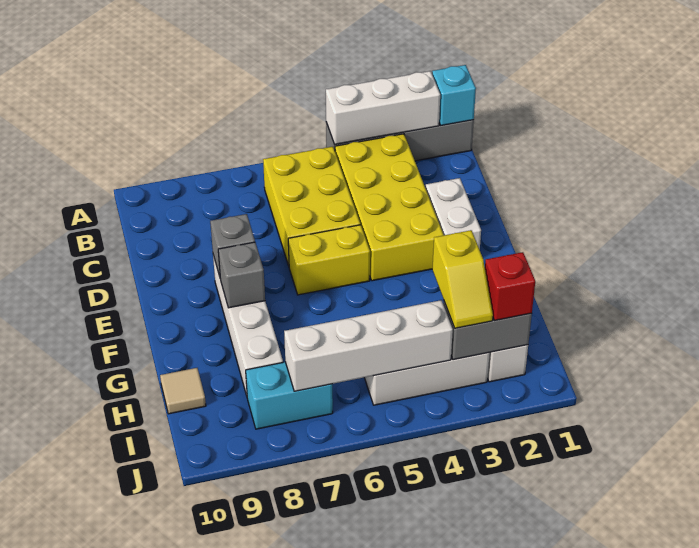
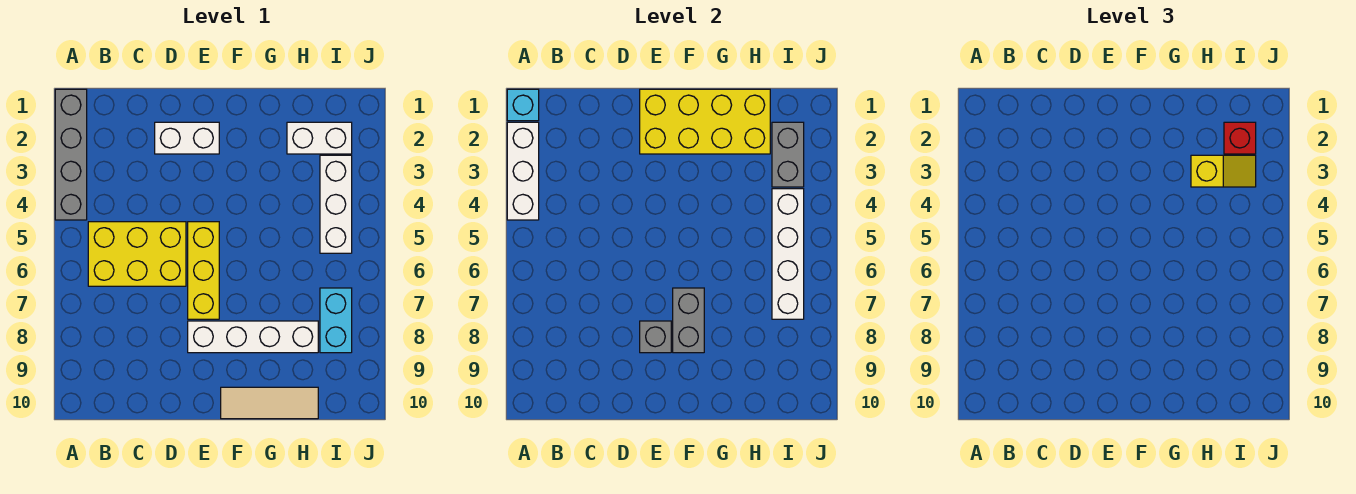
yellow brick B3:E4 level 1 -> yellow brick E1:H2 level 2
yellow brick E5:E6 level 1 -> yellow brick E5:E7 level 1
grey brick F8 level 2 -> grey brick F7:F8 level 2
tan tile H10 level 1 -> tan tile F10:H10 level 1

